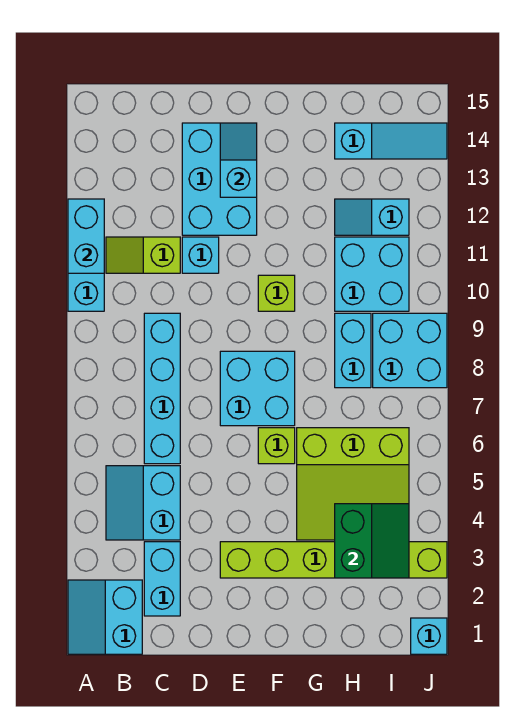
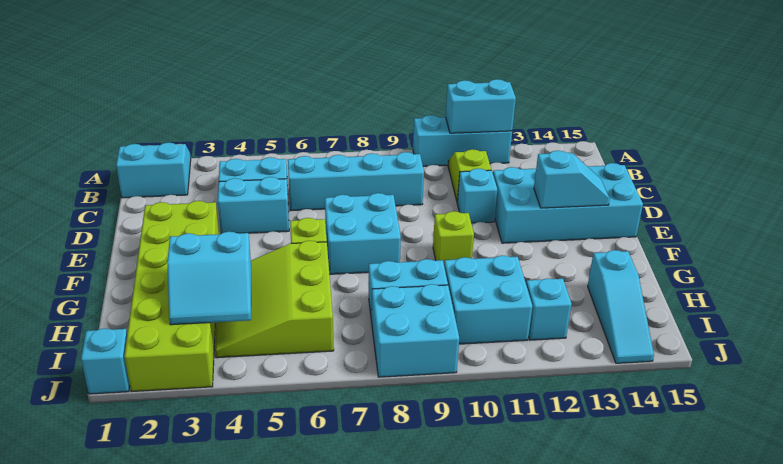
cyan brick C2:C3 level 1 -> cyan brick D4:D5 level 1
cyan brick D12:E14 level 1 -> cyan brick D12:E15 level 1
lime brick E3:J3 level 1 -> lime brick E2:J3 level 1
green slope H3:I4 level 2 top H -> cyan slope H3:I4 level 2 top H

